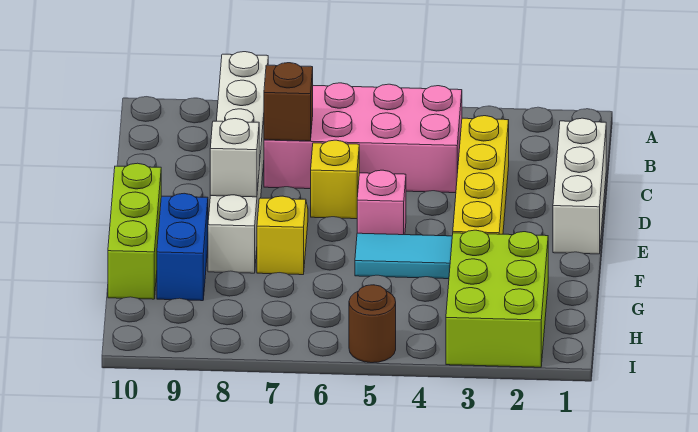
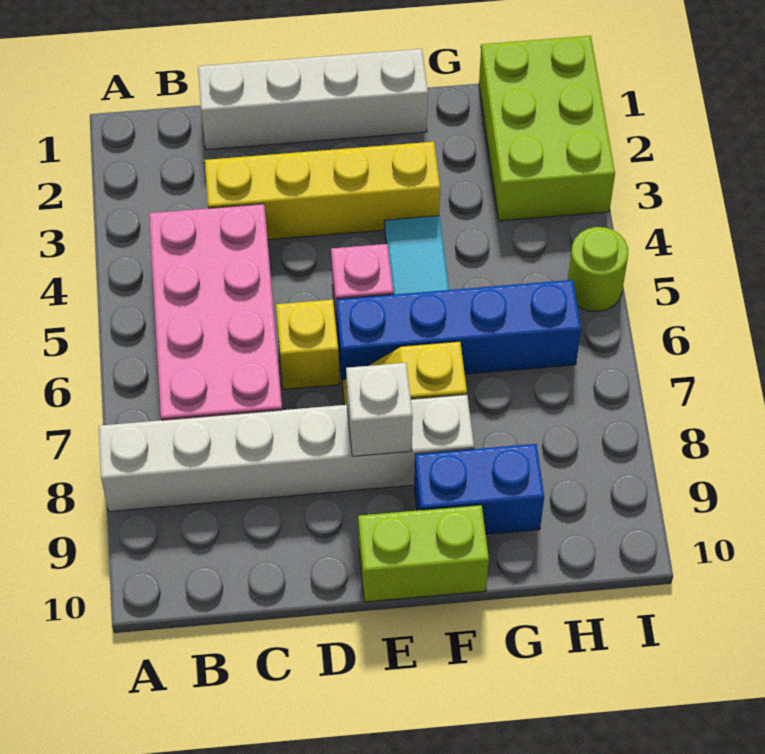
white brick C1:E1 level 1 -> white brick C1:F1 level 1
brown brick C7 level 2 -> none
none -> blue brick E6:H6 level 1
lime brick E10:G10 level 1 -> lime brick E10:F10 level 1
lime brick G2:I3 level 1 -> lime brick H1:I3 level 1
brown round brick I5 level 1 -> lime round brick I5 level 1

